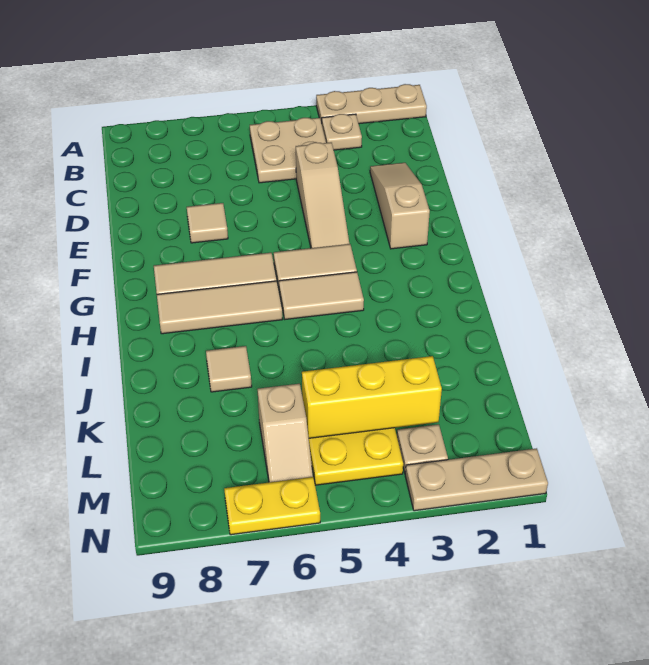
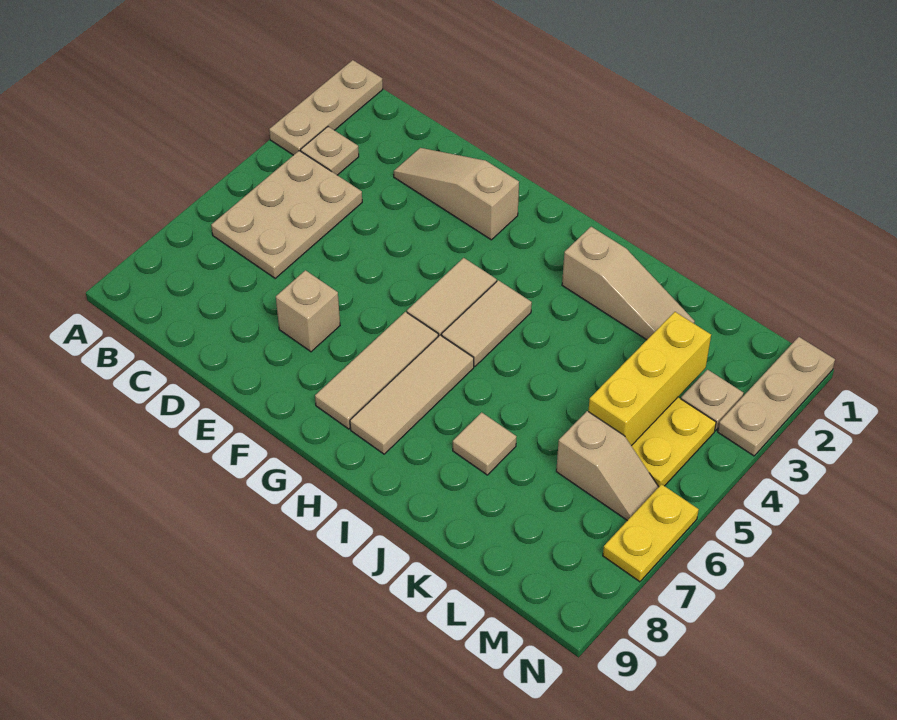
tan plate B4:C5 level 1 -> tan plate B4:C6 level 1
tan slope D4:F4 level 1 top D -> tan slope I2:K2 level 1 top I
tan tile E7 level 1 -> tan brick E7 level 1

